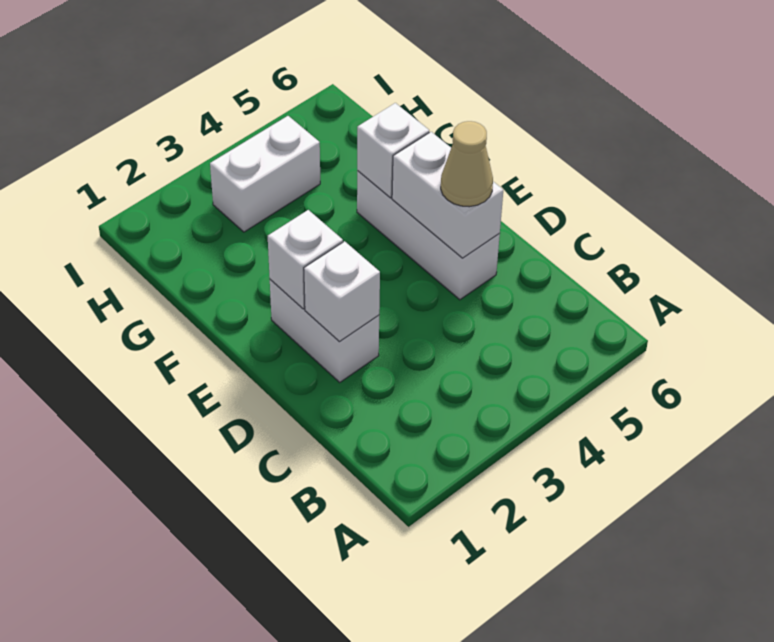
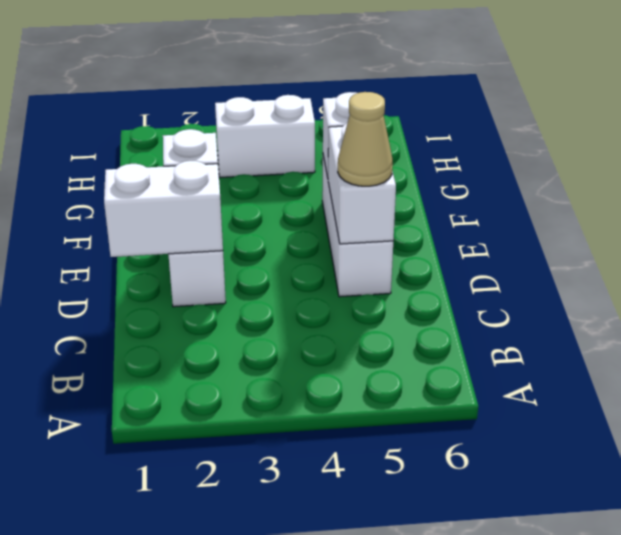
white brick D2 level 2 -> white brick D1:D2 level 2

